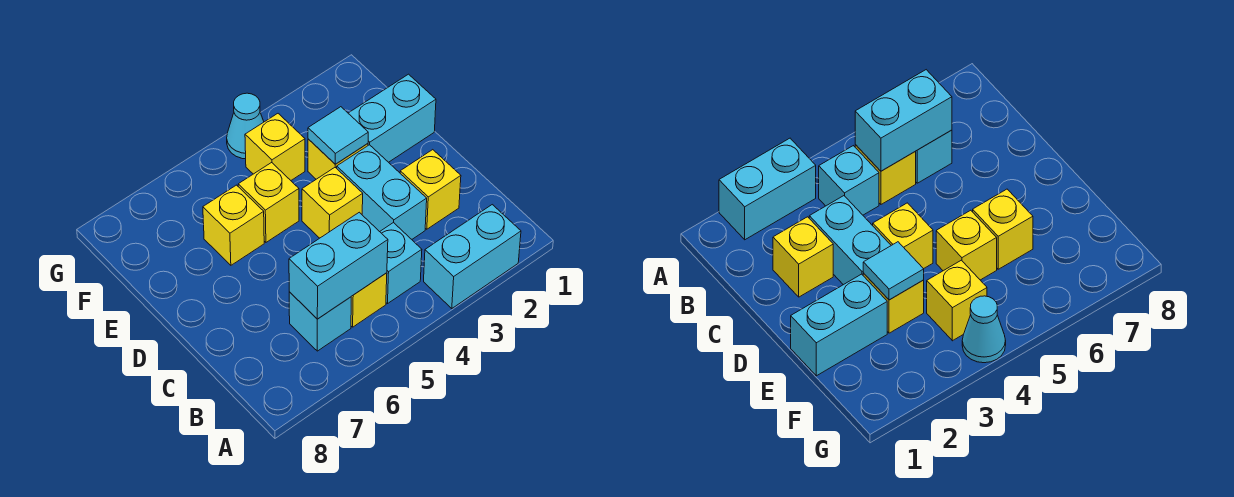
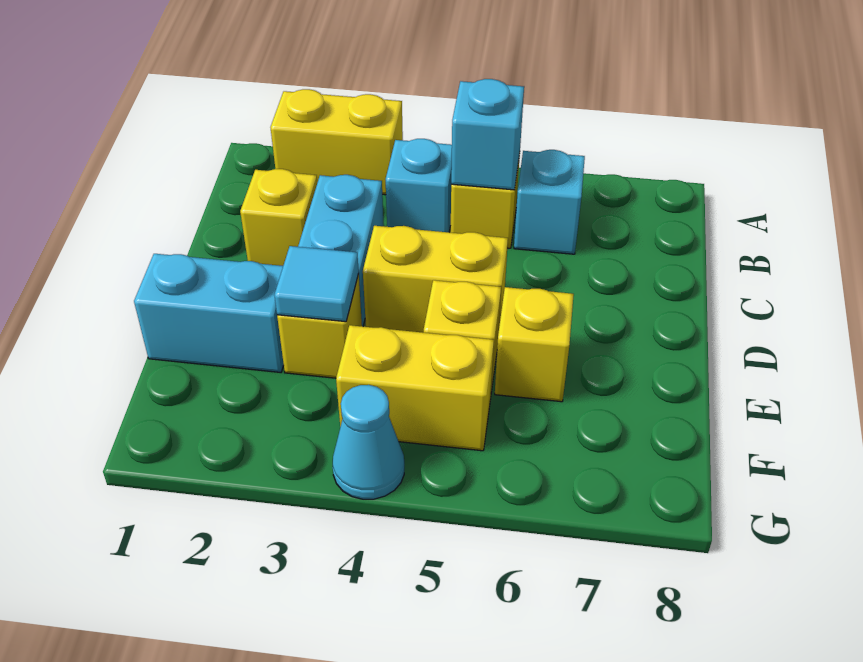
cyan brick A2:A3 level 1 -> yellow brick A2:A3 level 1
cyan brick B5:B6 level 2 -> cyan brick B5 level 2
yellow brick D4 level 1 -> yellow brick D4:D5 level 1
yellow brick F4 level 1 -> yellow brick F4:F5 level 1

